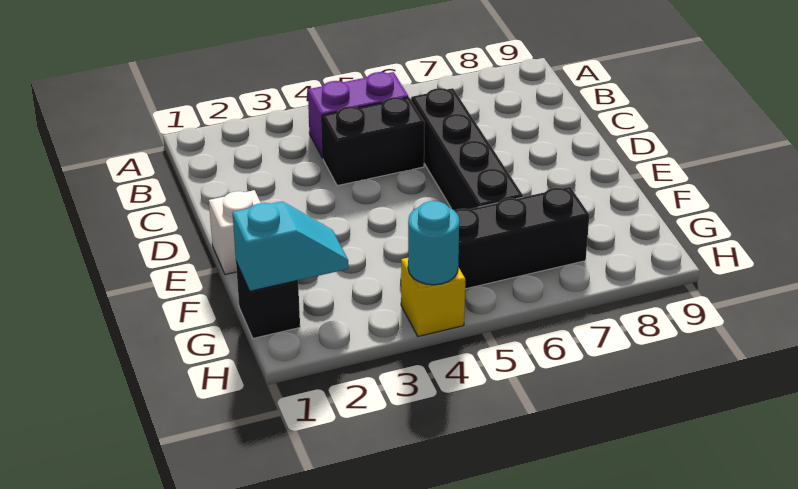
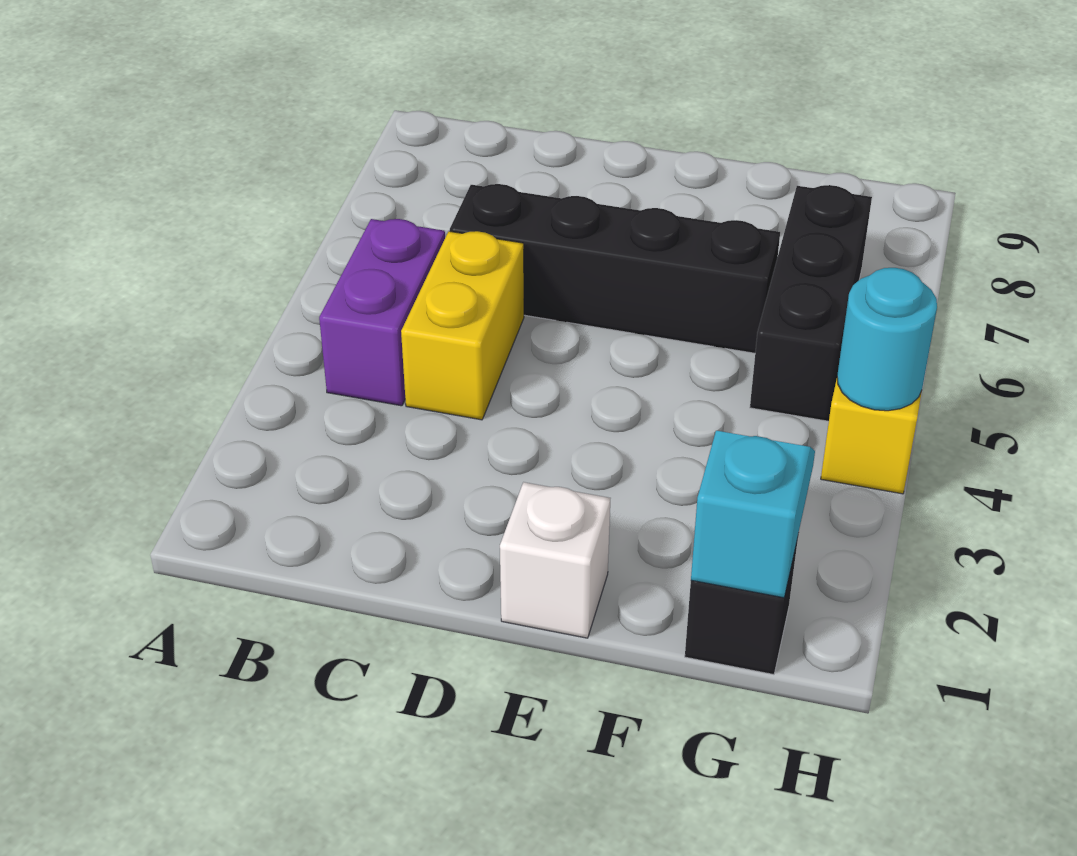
black brick C4:C5 level 1 -> yellow brick C4:C5 level 1

